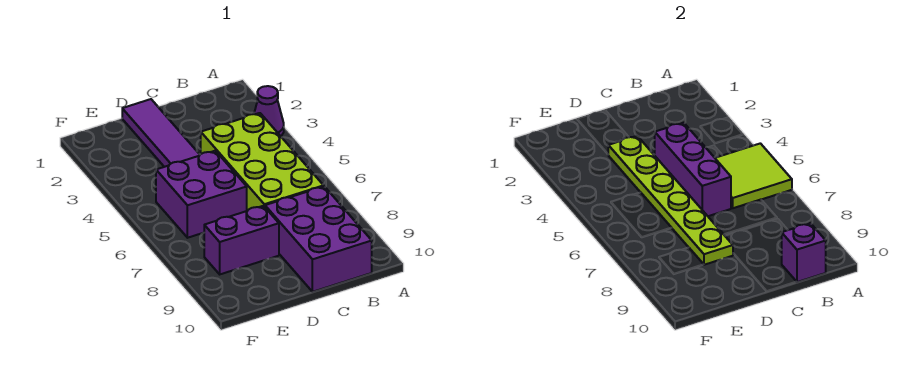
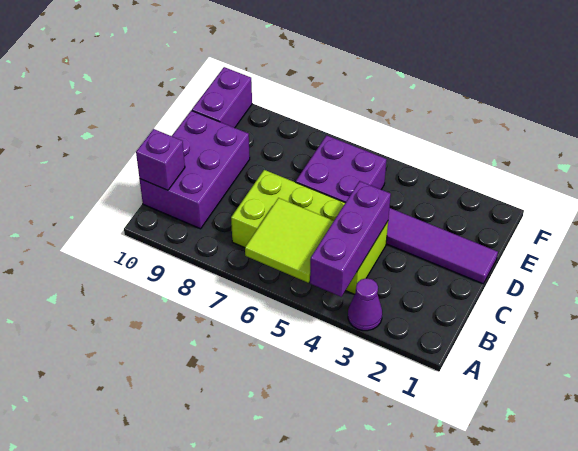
purple brick B8:C10 level 1 -> purple brick B9:D10 level 1
purple brick C4:C6 level 2 -> purple brick A4:C4 level 2
lime plate D3:D8 level 2 -> none
purple brick D8:E8 level 1 -> purple brick E10:F10 level 1

